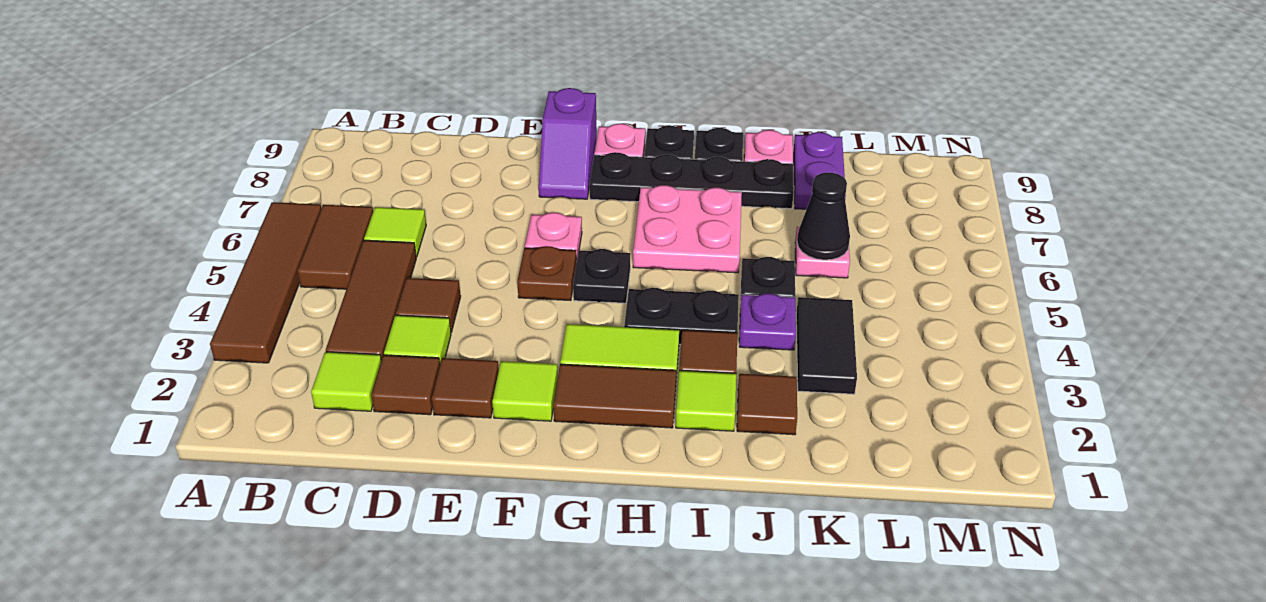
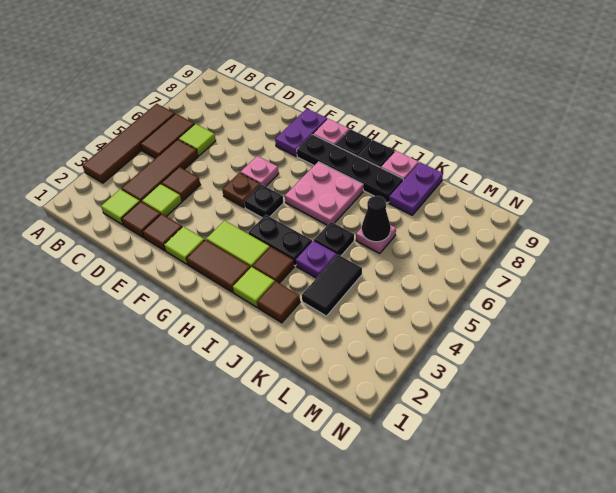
purple slope F8:F9 level 1 top 9 -> purple plate F8:F9 level 1

